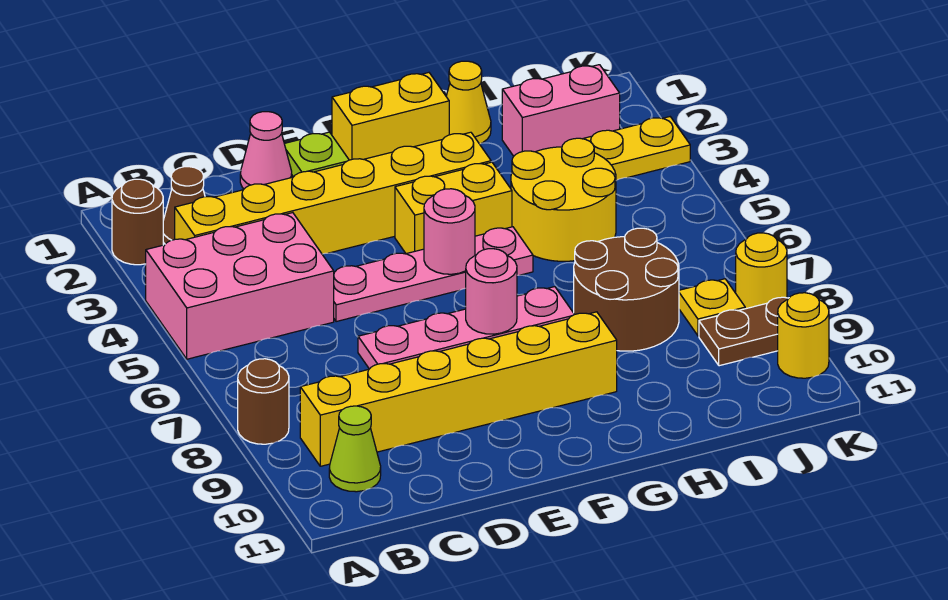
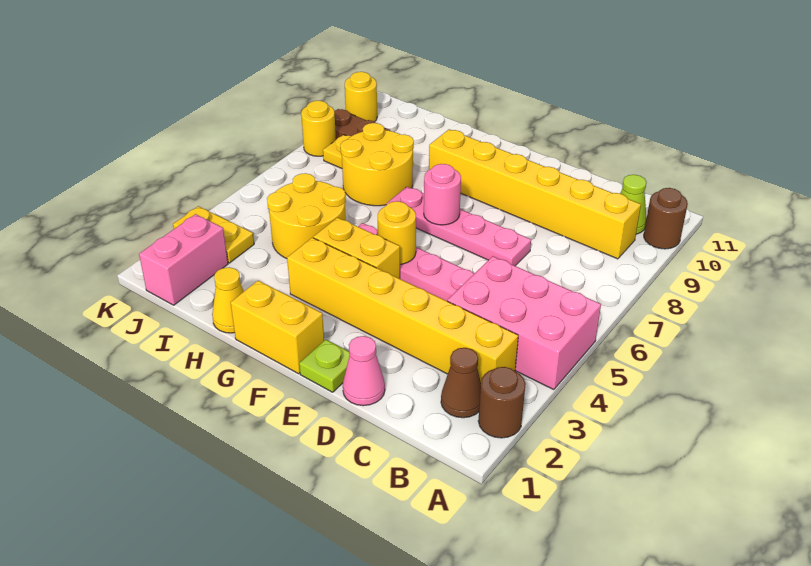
brown round brick A8 level 1 -> brown round brick A10 level 1
pink round brick F5 level 2 -> yellow round brick F5 level 2
brown round brick H7:I8 level 1 -> yellow round brick H7:I8 level 1
pink brick I2:J2 level 1 -> pink brick J1:J2 level 1

